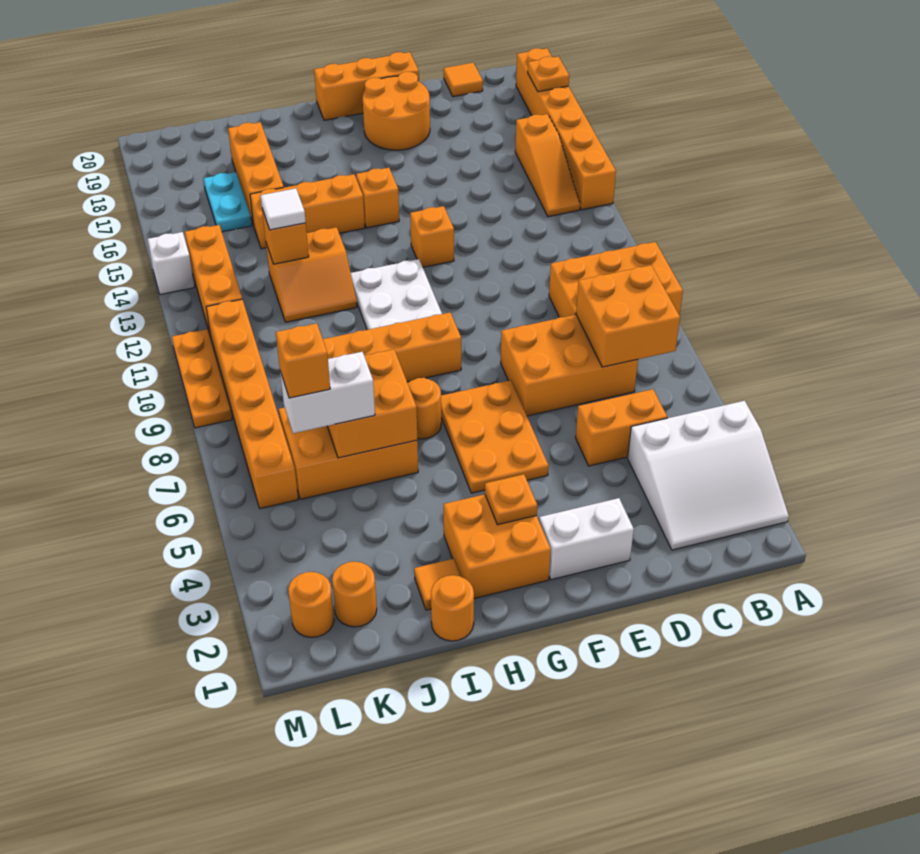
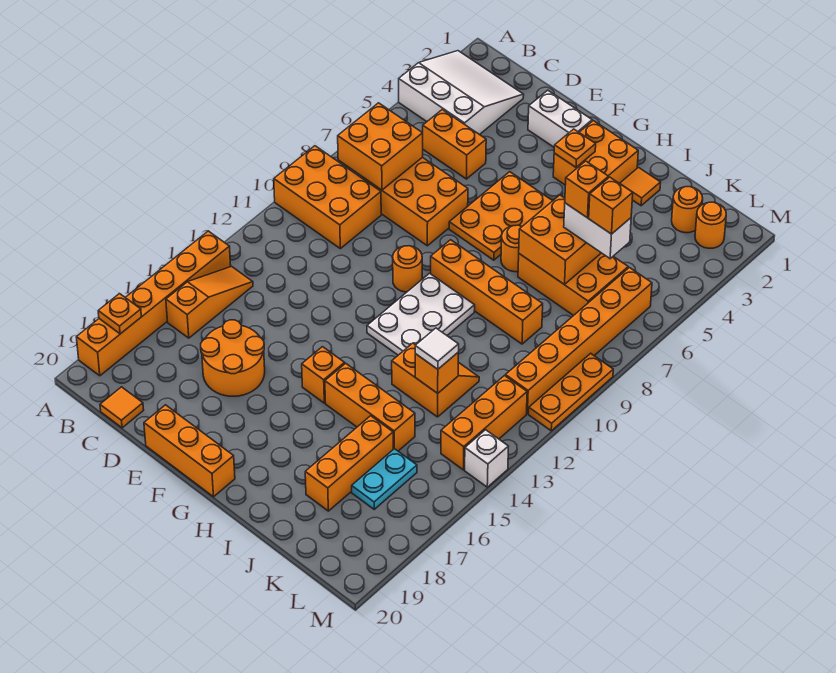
orange round brick E18:F19 level 1 -> orange round brick D16:E17 level 1
orange brick F13 level 1 -> orange brick J6 level 4
orange round brick I1 level 1 -> orange round brick F10 level 1

